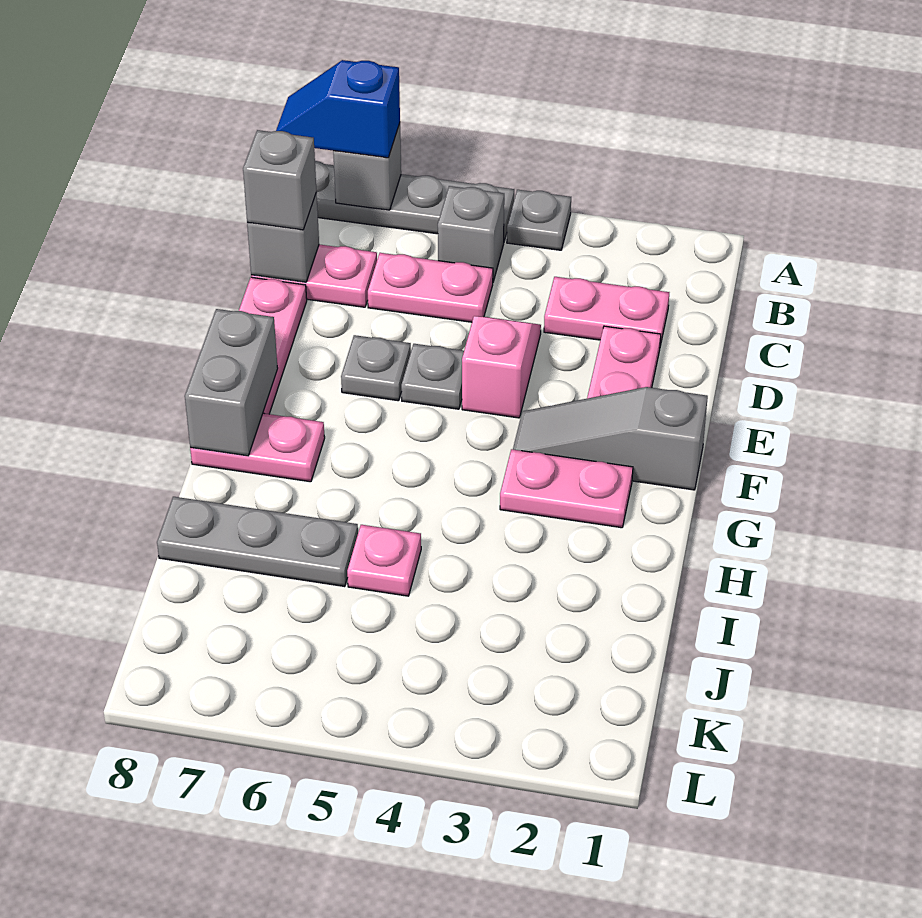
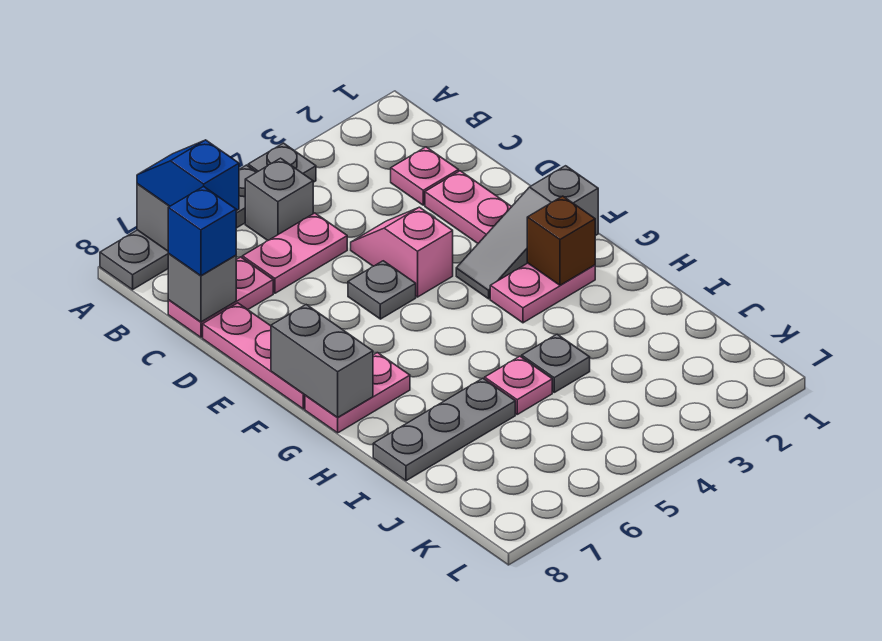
blue slope A7:A8 level 3 top 7 -> blue slope A7:B7 level 3 top B
pink plate C2:C3 level 1 -> pink plate C2 level 1
grey brick C8 level 3 -> blue brick C8 level 3
grey plate E6 level 1 -> grey plate I4 level 1
none -> brown brick G2 level 2

